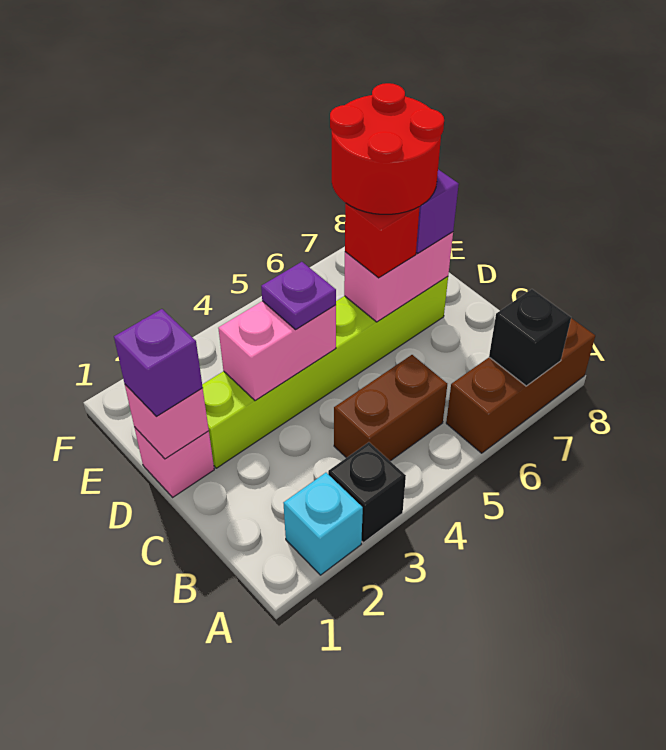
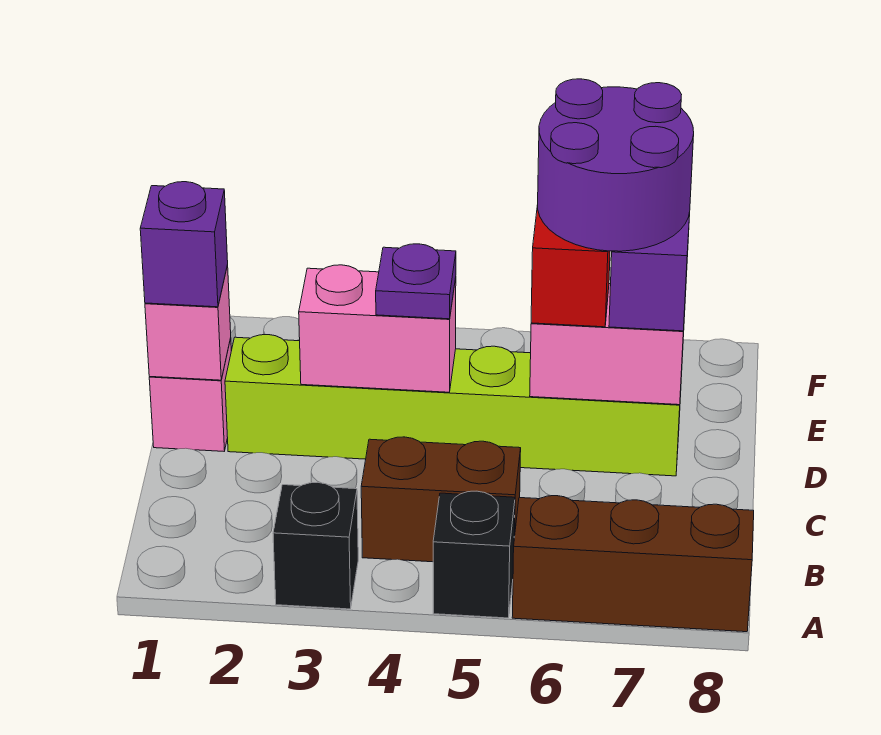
cyan brick A2 level 1 -> none
black brick A7 level 2 -> black brick A5 level 1
red round brick D6:E7 level 4 -> purple round brick D6:E7 level 4

